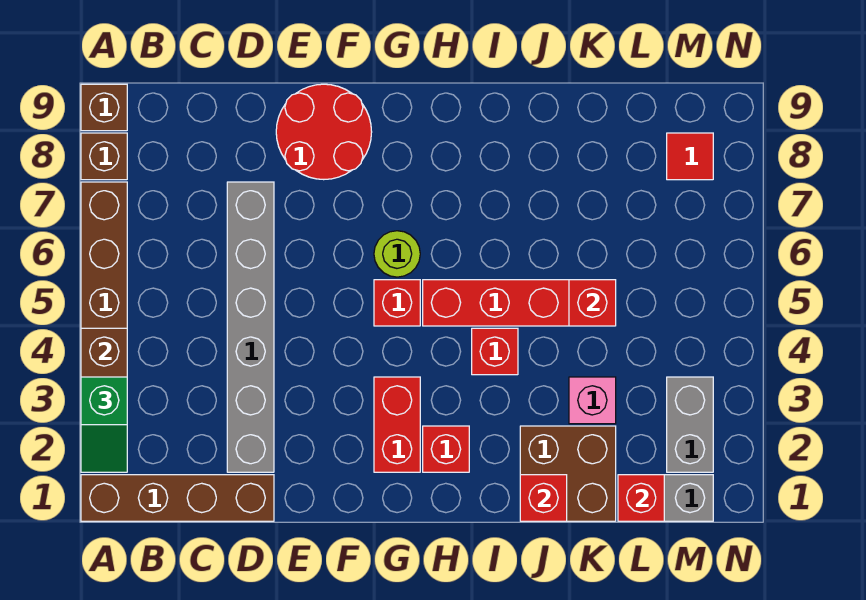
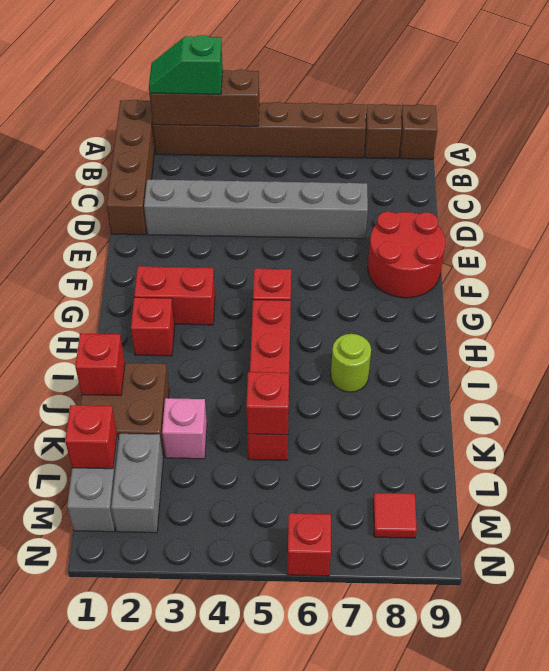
lime round brick G6 level 1 -> lime round brick I7 level 1
red brick I4 level 1 -> red brick N6 level 1
grey brick M2:M3 level 1 -> grey brick L2:M2 level 1

